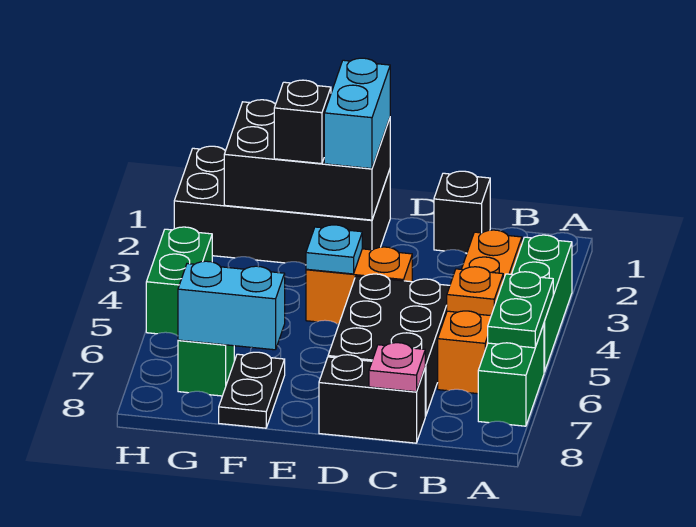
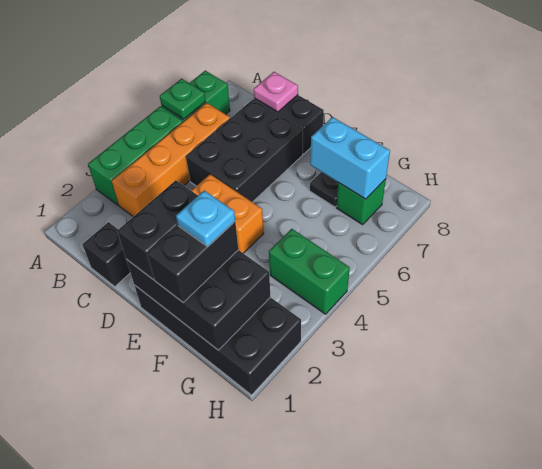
green plate A5:A6 level 2 -> green plate A6 level 2
orange plate B5 level 2 -> none
cyan brick E1:E2 level 3 -> black brick E1:E2 level 3
cyan plate E4 level 2 -> cyan plate F2 level 4
black brick F2 level 3 -> black brick F1:F2 level 3
green brick H4:H5 level 1 -> green brick G4:H4 level 1

